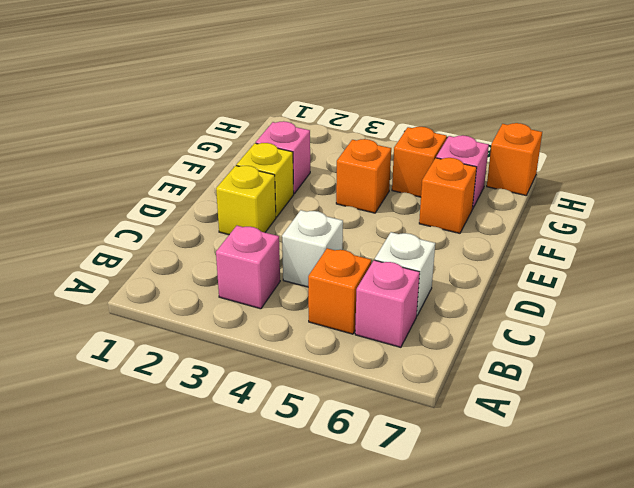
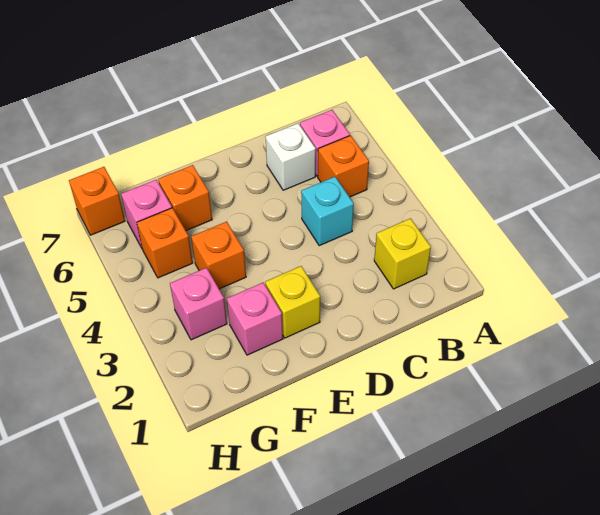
pink brick B3 level 1 -> pink brick G3 level 1
white brick C4 level 1 -> cyan brick C4 level 1
yellow brick D2 level 1 -> yellow brick B2 level 1

